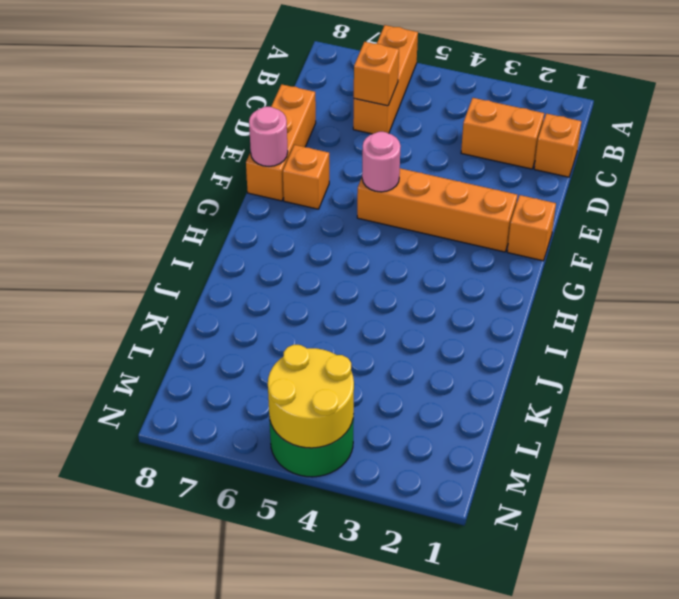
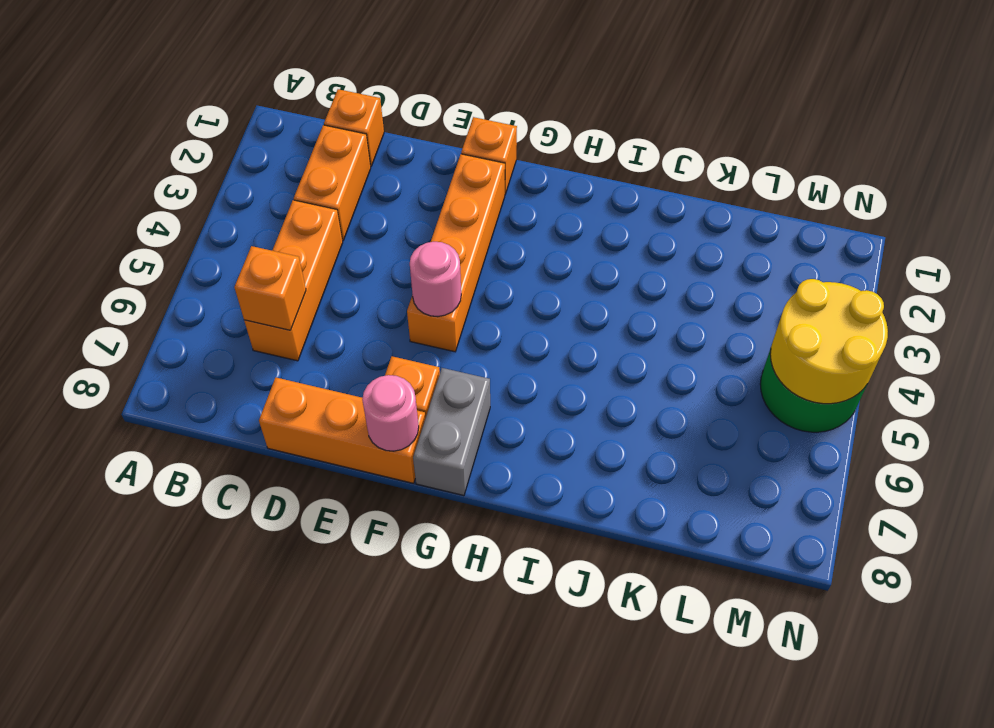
orange brick A6:C6 level 1 -> orange brick C4:C6 level 1
none -> grey brick G7:G8 level 1

